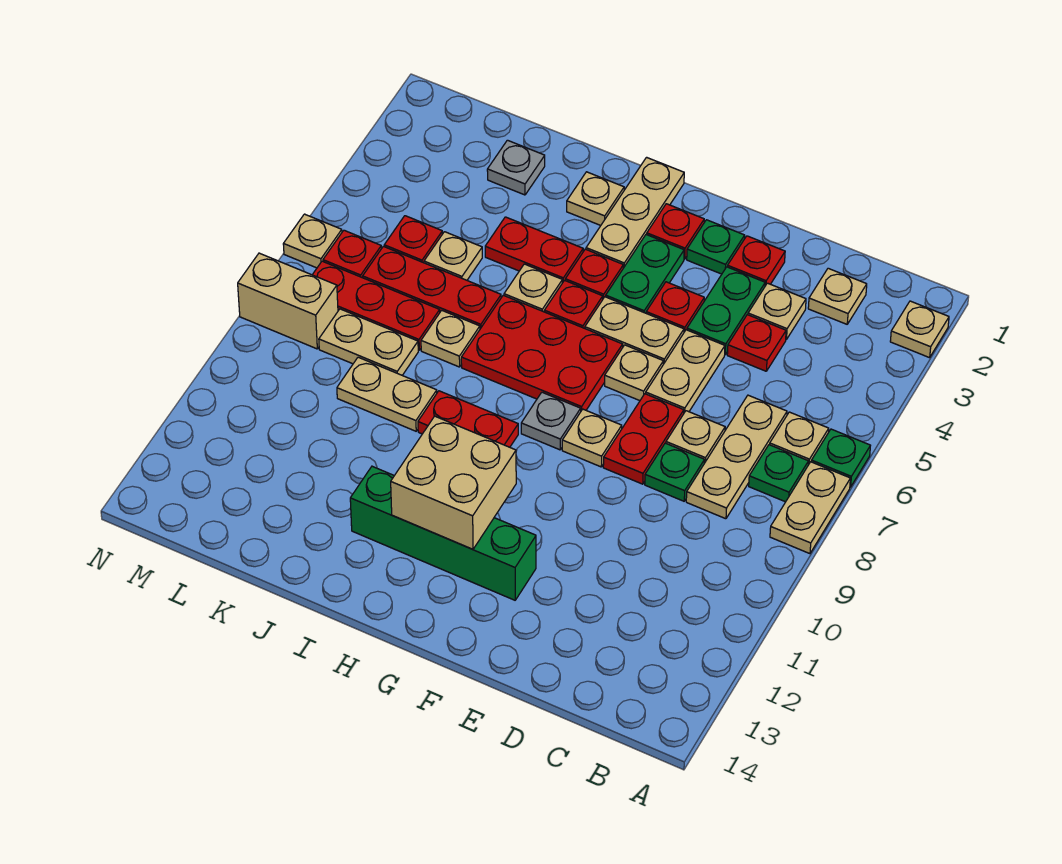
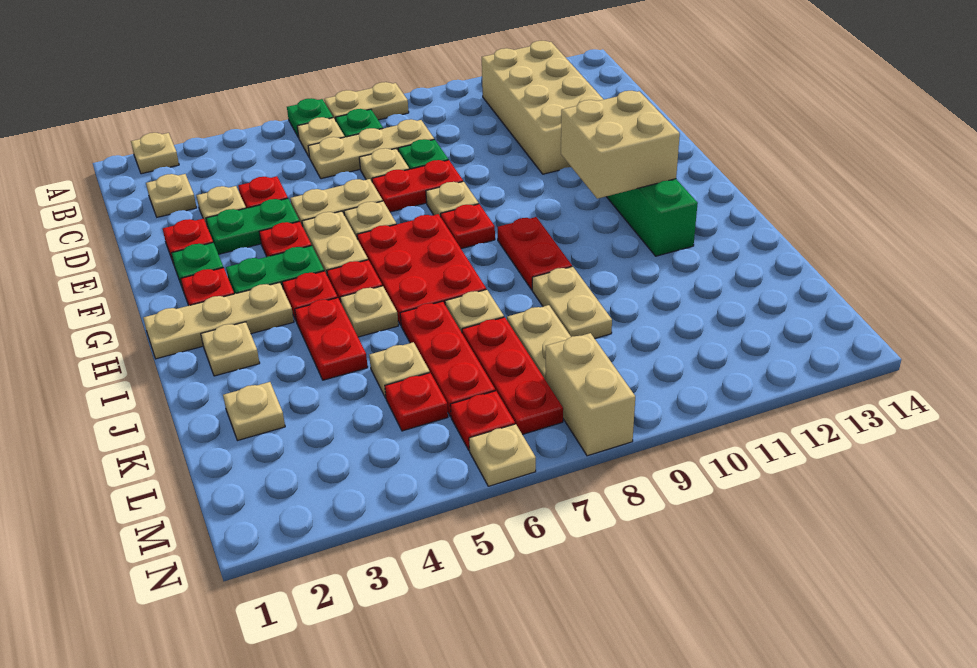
none -> tan brick B11:E12 level 1
grey plate G8 level 1 -> red plate G8 level 1
grey plate K2 level 1 -> tan plate K2 level 1

